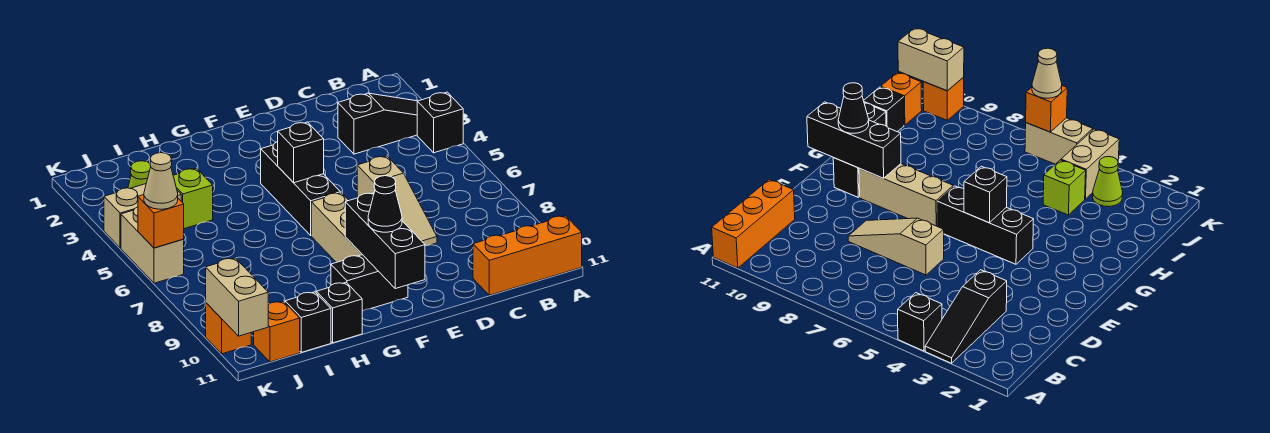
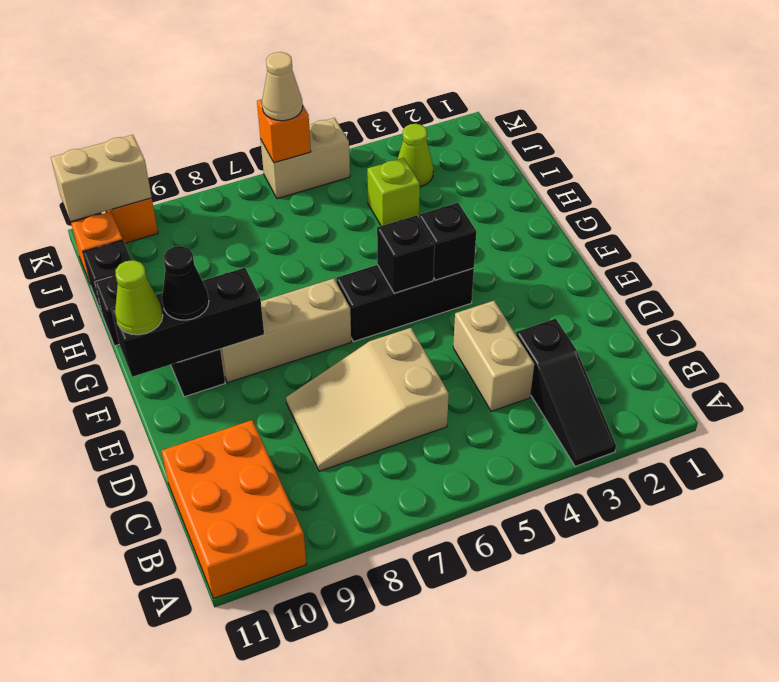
black brick A4 level 1 -> black brick F4 level 2
orange brick A11:C11 level 1 -> orange brick A10:C11 level 1
tan slope D6:D8 level 1 top 6 -> tan slope C6:D8 level 1 top 6
none -> lime cone F11 level 3
tan brick J4:K4 level 1 -> tan brick C4:D4 level 1

